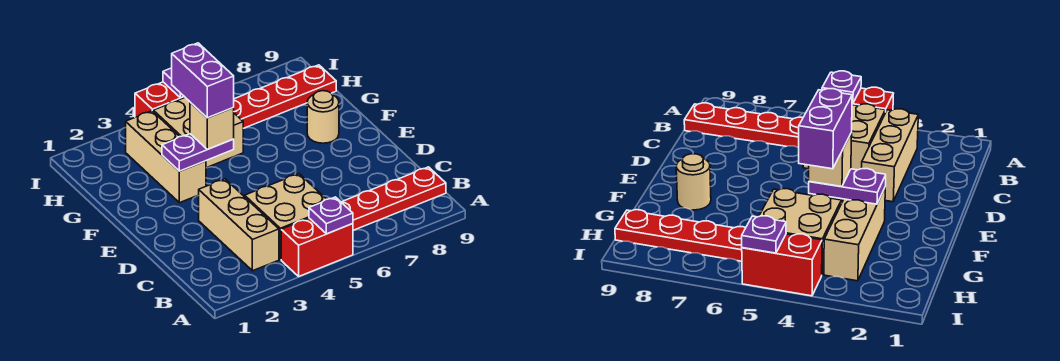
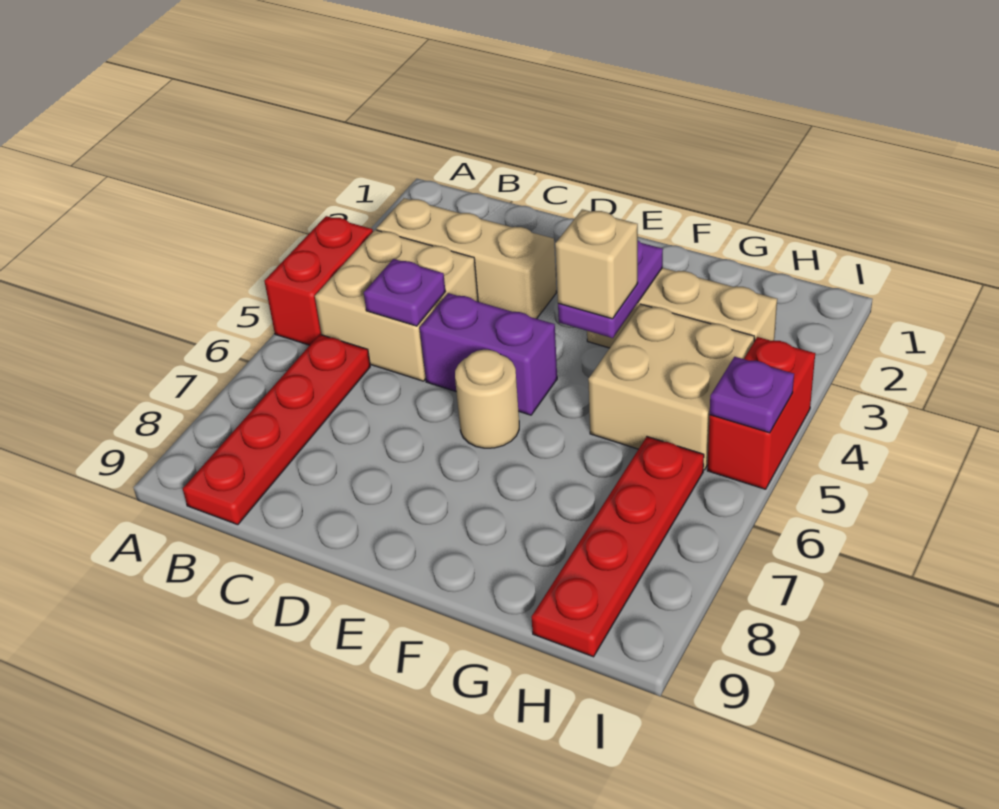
purple plate A5 level 2 -> purple plate C5 level 2
purple brick F4:G4 level 4 -> purple brick D5:E5 level 1
tan round brick F8 level 1 -> tan round brick E6 level 1

